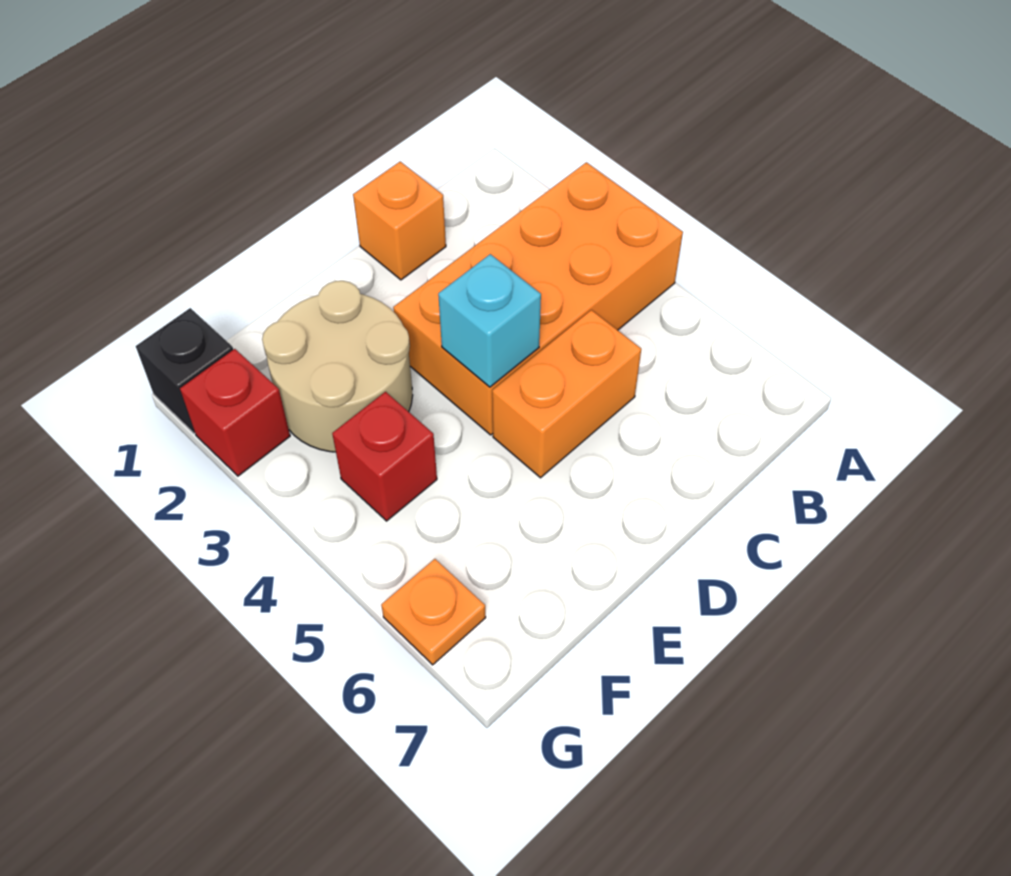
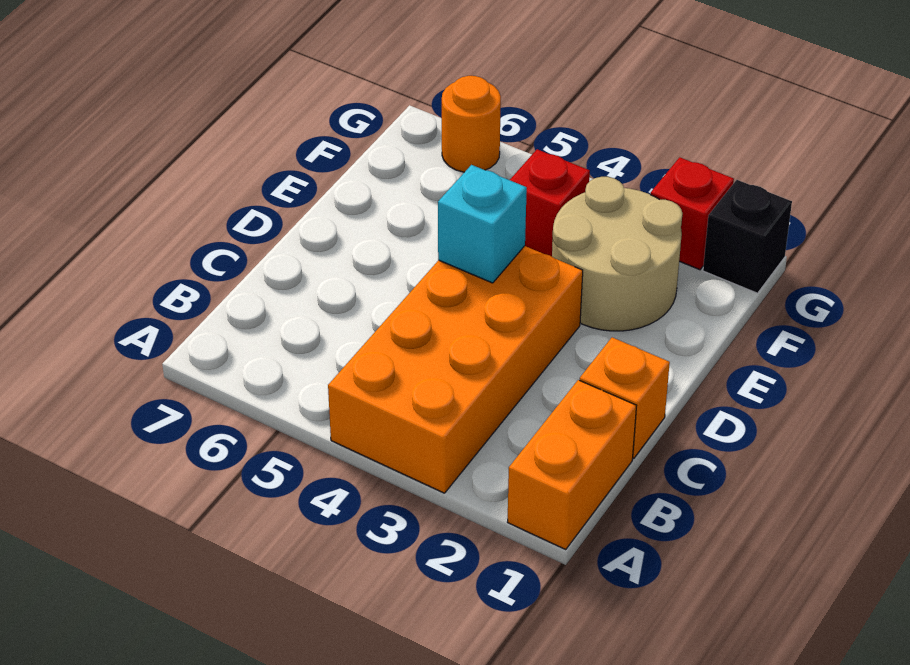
orange brick C5:D5 level 1 -> orange brick A1:B1 level 1
orange plate G6 level 1 -> orange round brick G6 level 1

